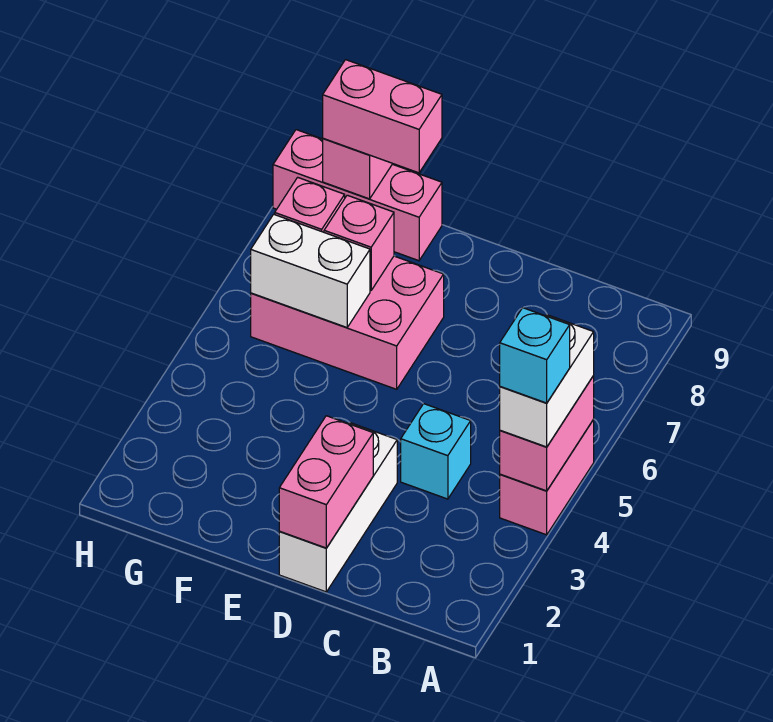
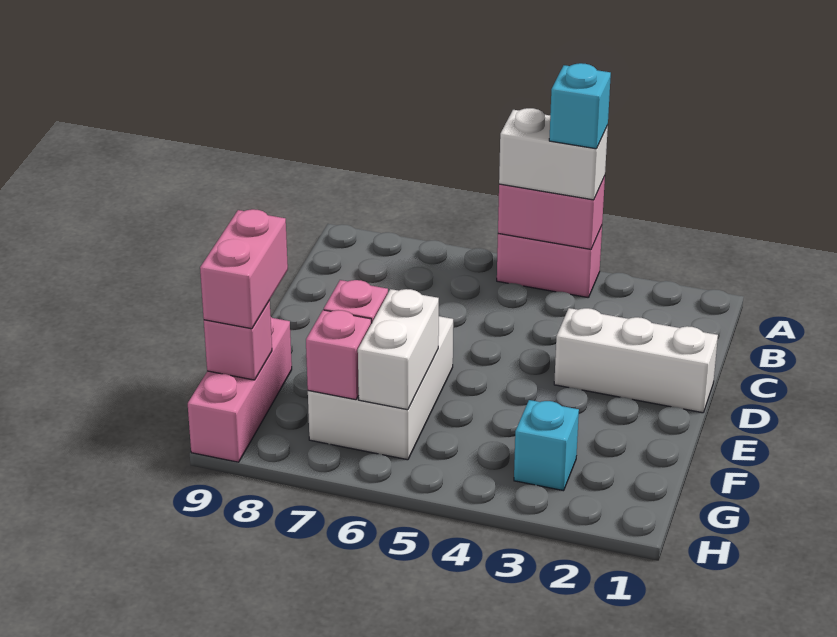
cyan brick C4 level 1 -> cyan brick G3 level 1
pink brick D1:D2 level 2 -> none
pink brick E6:G7 level 1 -> white brick E6:G7 level 1

